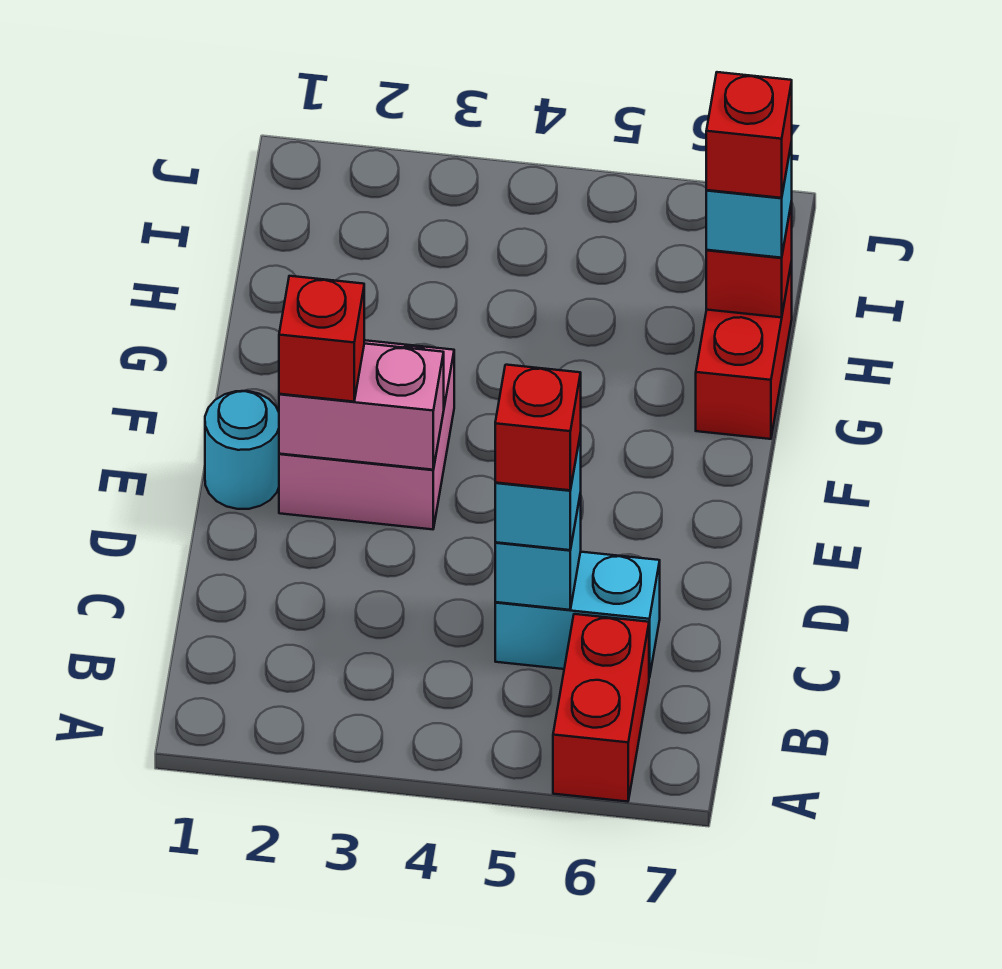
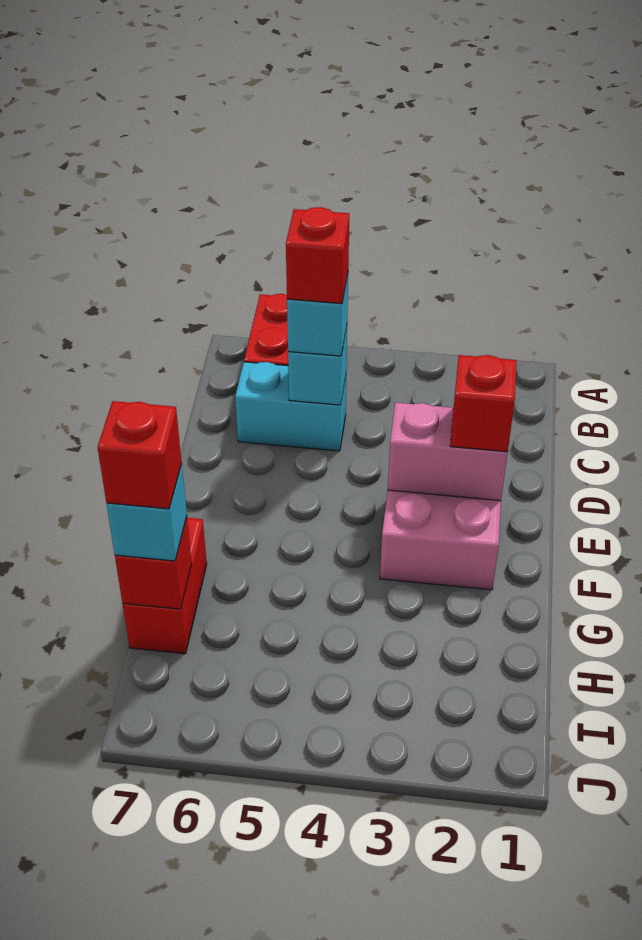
cyan round brick E1 level 1 -> none

